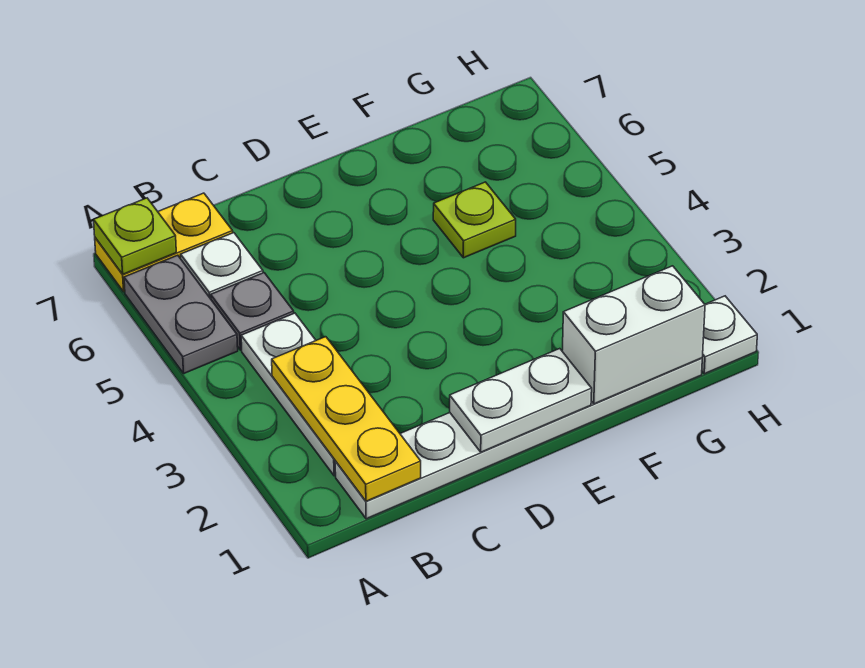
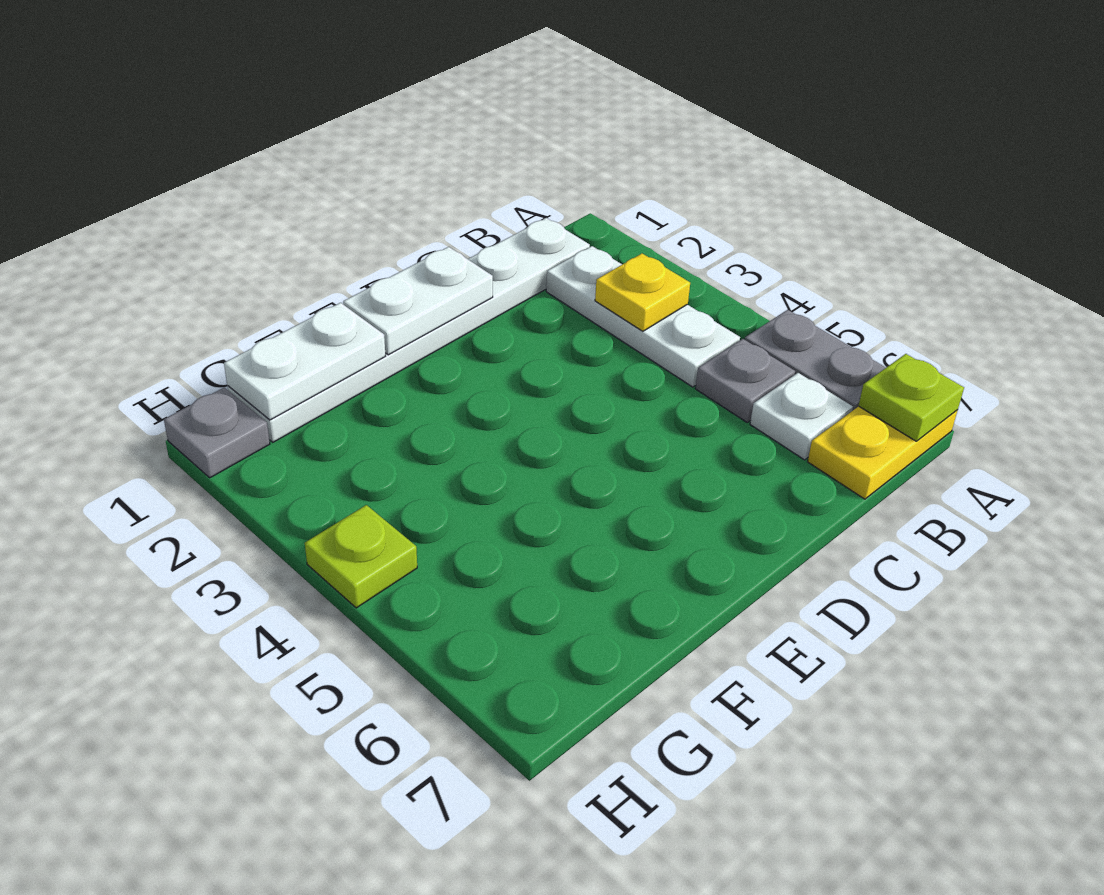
yellow plate B1:B3 level 2 -> yellow plate B3 level 2
white brick F1:G1 level 2 -> white plate F1:G1 level 2
lime plate F5 level 1 -> lime plate H4 level 1
white plate H1 level 1 -> grey plate H1 level 1

